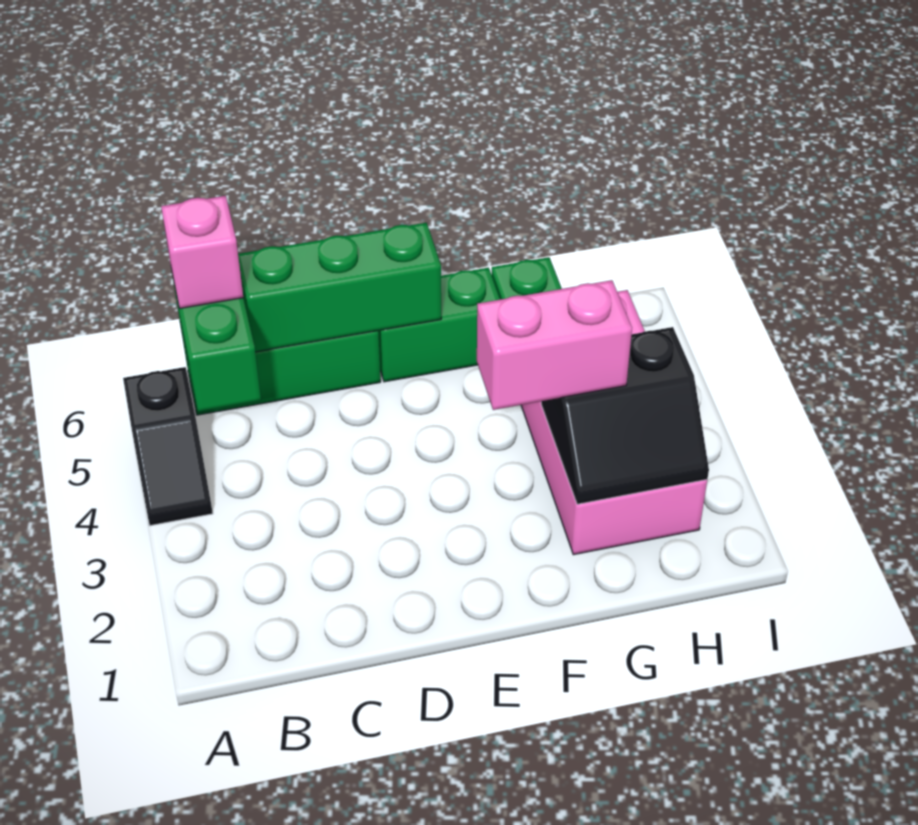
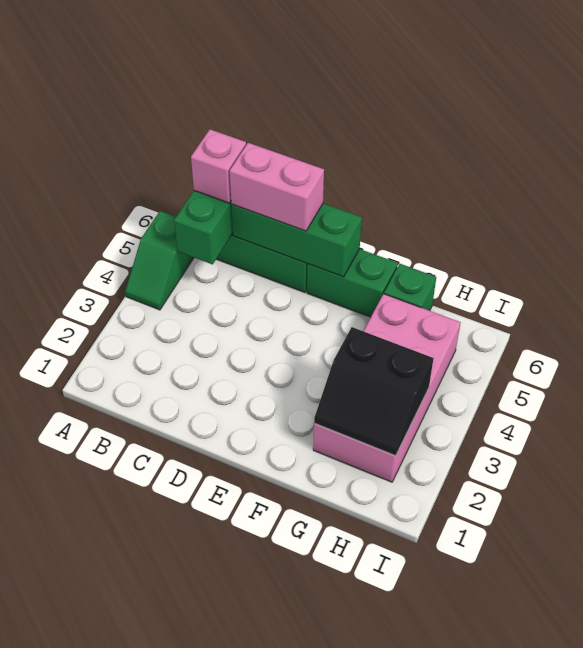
black slope A4:A5 level 1 top 5 -> green slope A4:A5 level 1 top 5
pink brick F3:G3 level 3 -> pink brick C6:D6 level 3

